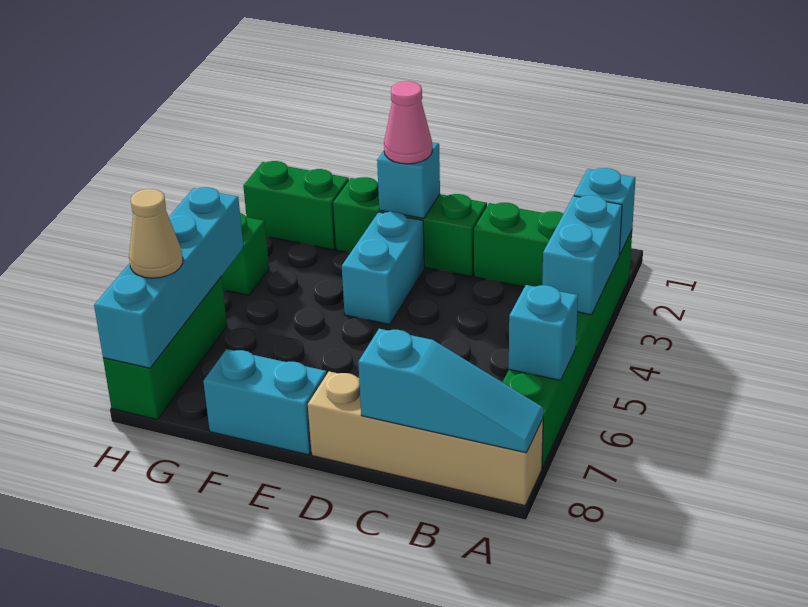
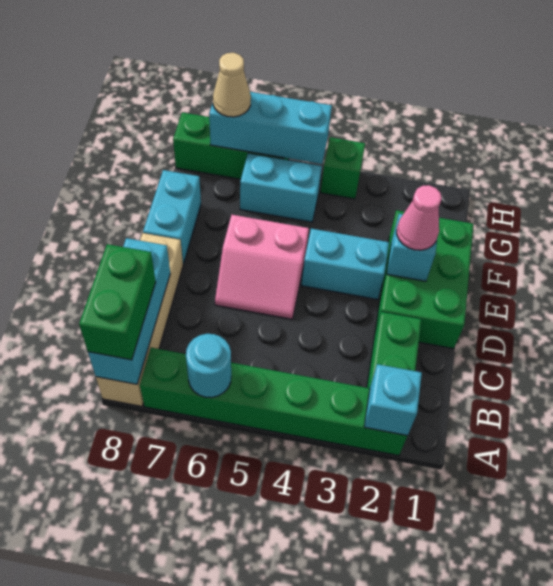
cyan brick A3:A4 level 2 -> cyan brick G5:G6 level 1
cyan brick A6 level 2 -> cyan round brick A6 level 2
cyan slope A8:C8 level 2 top C -> cyan brick A8:C8 level 2
green brick D2:F2 level 1 -> green brick D1:F2 level 1
none -> pink slope D5:E6 level 1 top E
green brick G2:H2 level 1 -> green brick A8:B8 level 3
cyan brick H5:H8 level 2 -> cyan brick H5:H7 level 2

